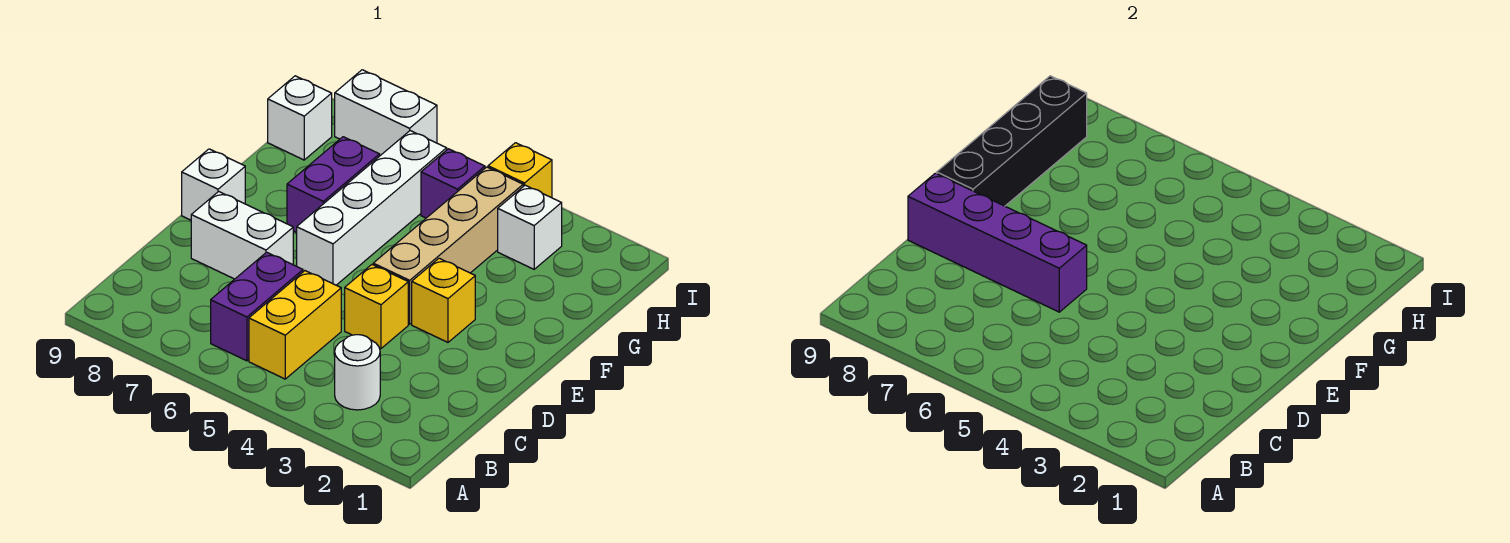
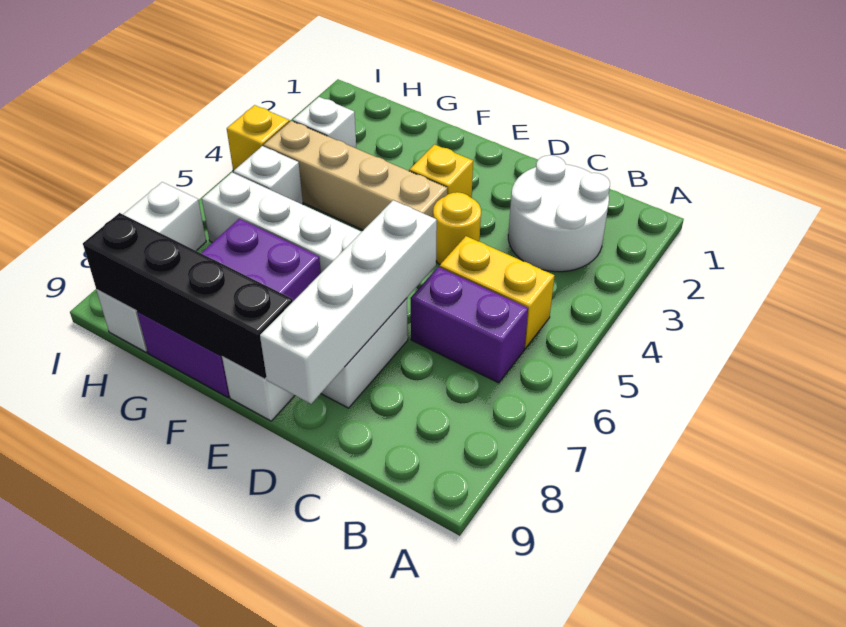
white round brick B3 level 1 -> white round brick B2:C3 level 1
yellow brick D4 level 1 -> yellow round brick D4 level 1
purple brick D6:D9 level 2 -> white brick D6:D9 level 2
purple brick F7:G7 level 1 -> purple brick F7:G9 level 1
purple brick H5 level 1 -> white brick H5 level 1

